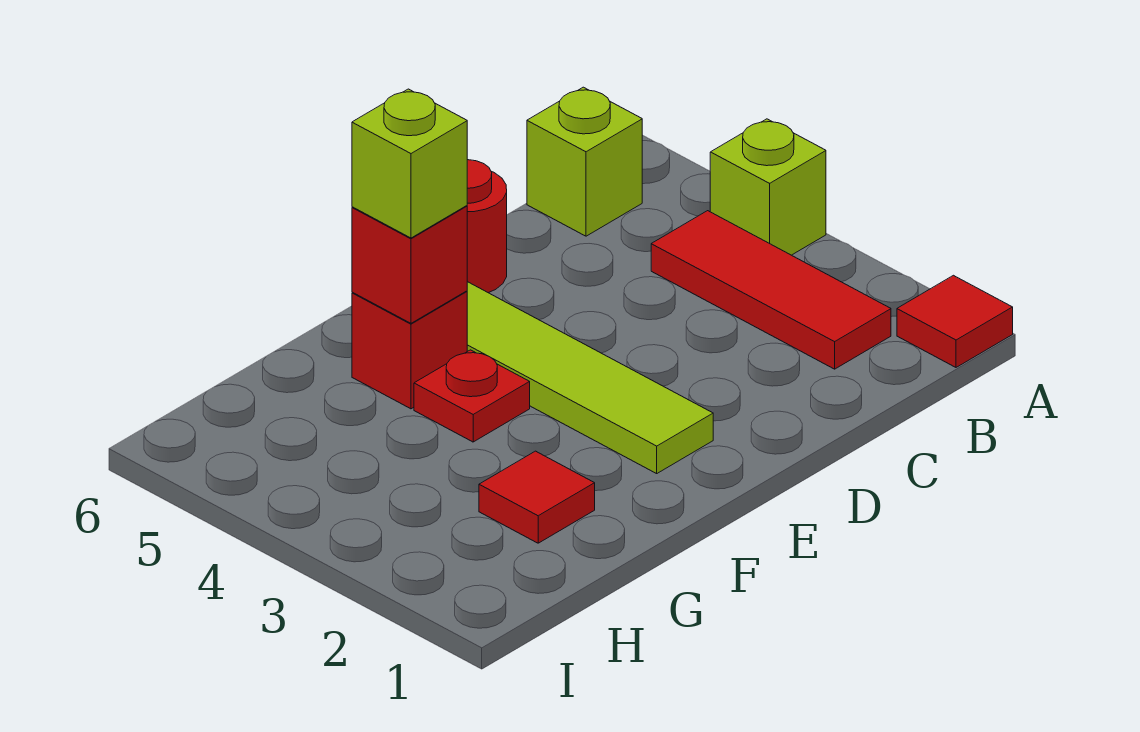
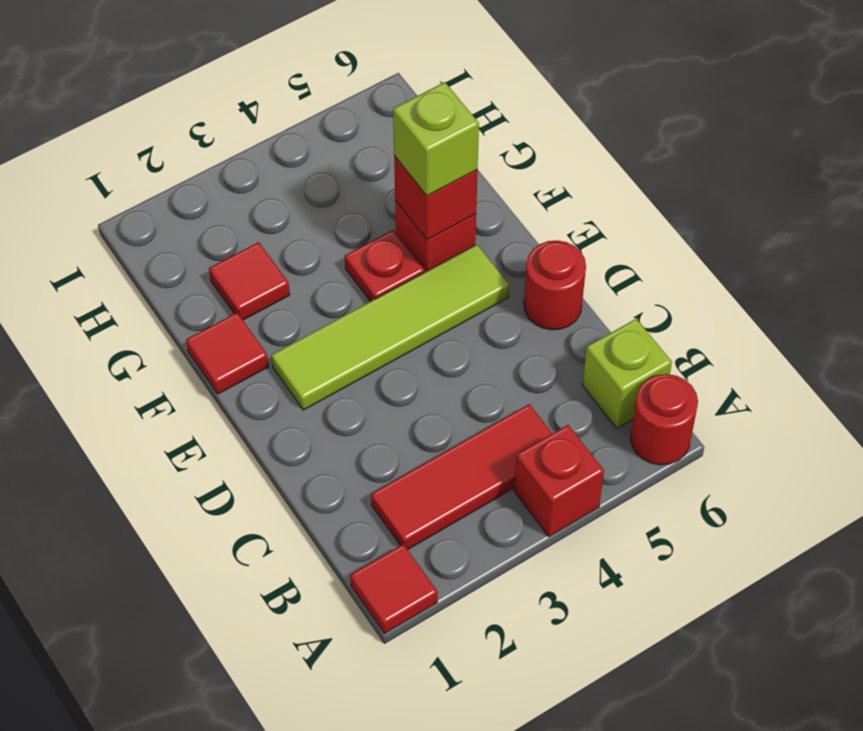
lime brick A4 level 1 -> red brick A4 level 1
none -> red round brick A6 level 1
none -> red tile F1 level 1

